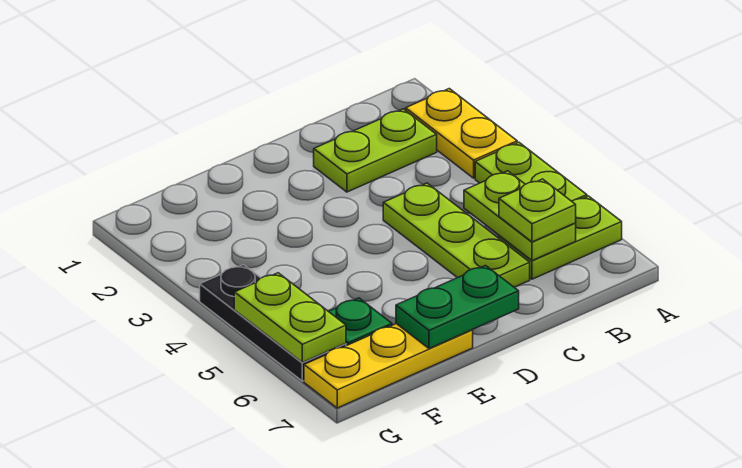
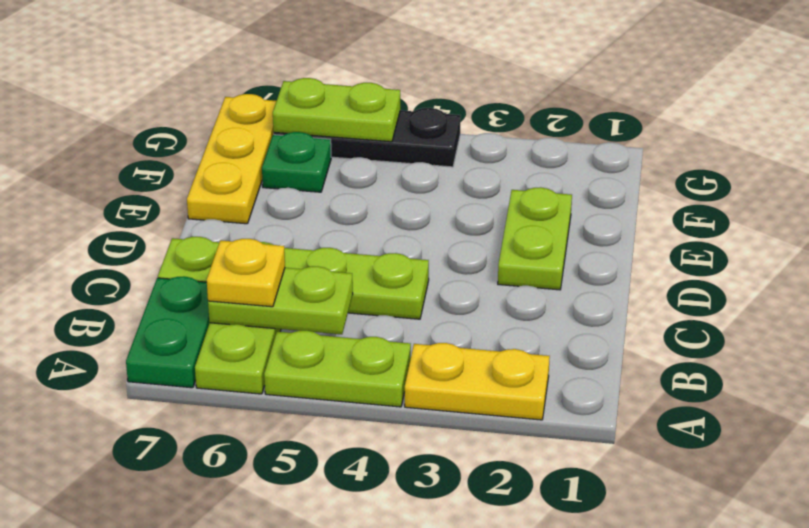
lime plate B2:C2 level 1 -> lime plate D2:E2 level 1
lime plate B6 level 3 -> yellow plate B6 level 3
lime plate C4:C6 level 1 -> lime plate C4:C7 level 1
green plate D7:E7 level 2 -> green plate A7:B7 level 1

